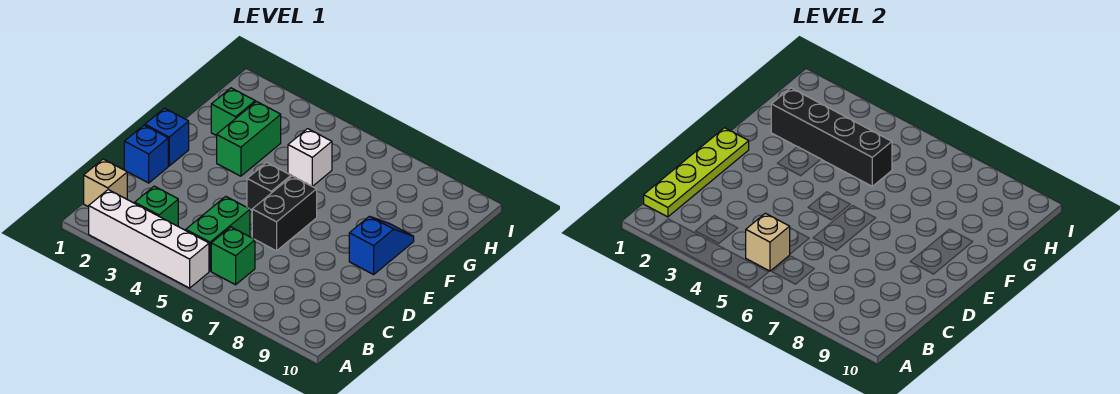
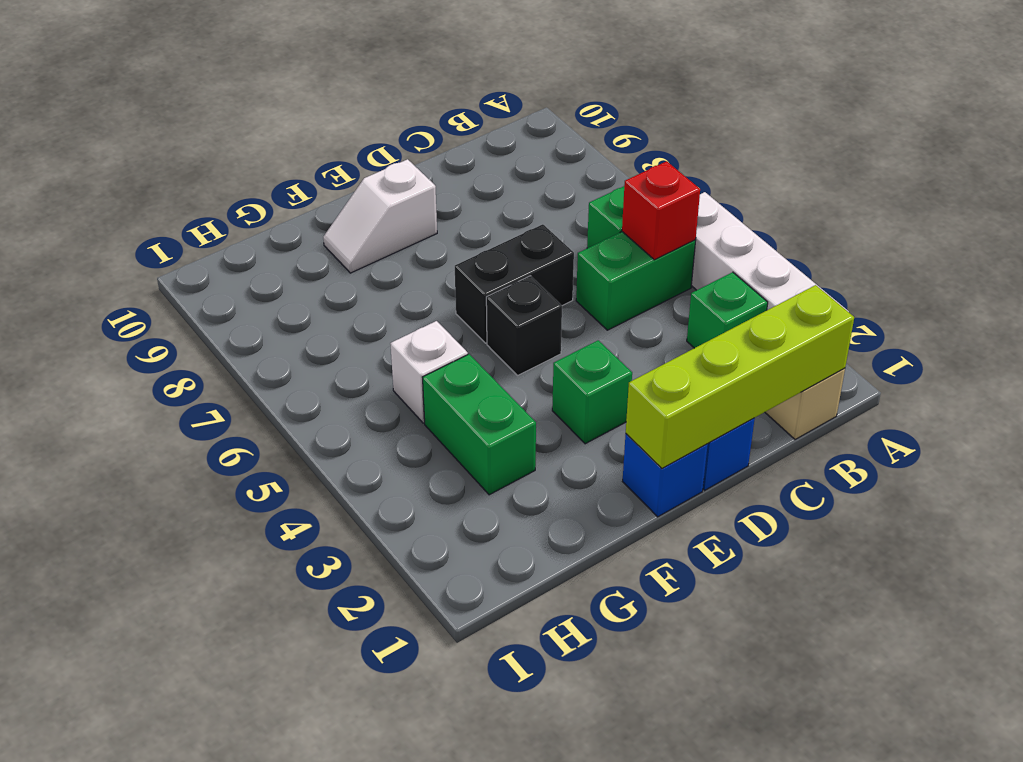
lime plate B1:E1 level 2 -> lime brick B1:E1 level 2
tan brick B5 level 2 -> red brick B5 level 2
blue slope E9:F9 level 1 top E -> white slope E9:F9 level 1 top E
green brick F3:G3 level 1 -> green brick G3:G4 level 1
green brick G2 level 1 -> green brick E3 level 1
black brick G2:G5 level 2 -> none

